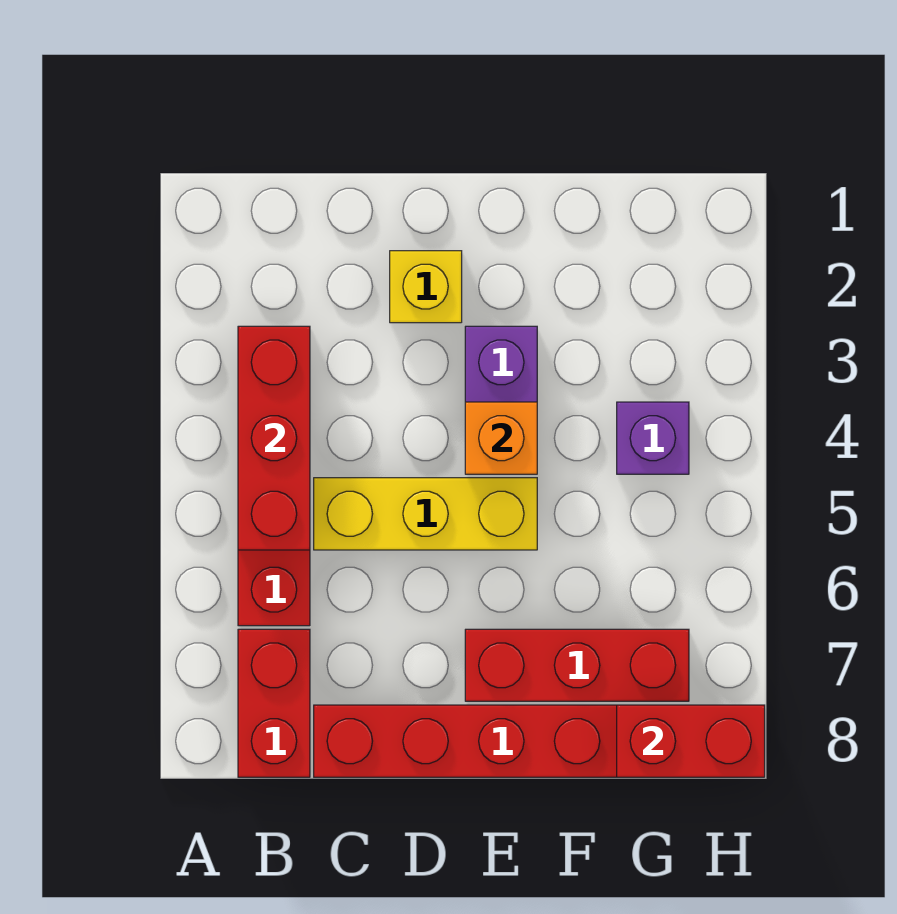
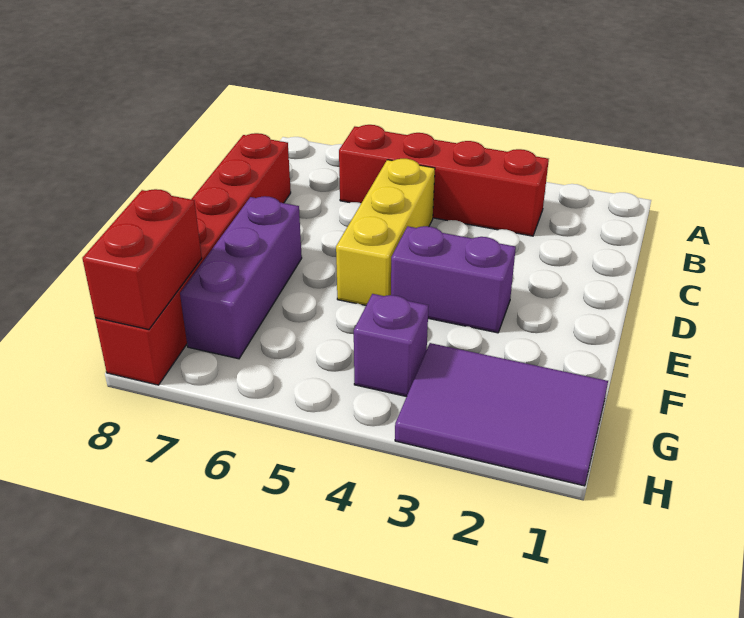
red brick B3:B5 level 2 -> none
red brick B7:B8 level 1 -> none
yellow brick D2 level 1 -> none
orange brick E4 level 2 -> none
red brick E7:G7 level 1 -> purple brick E7:G7 level 1
none -> purple tile G1:H3 level 1

